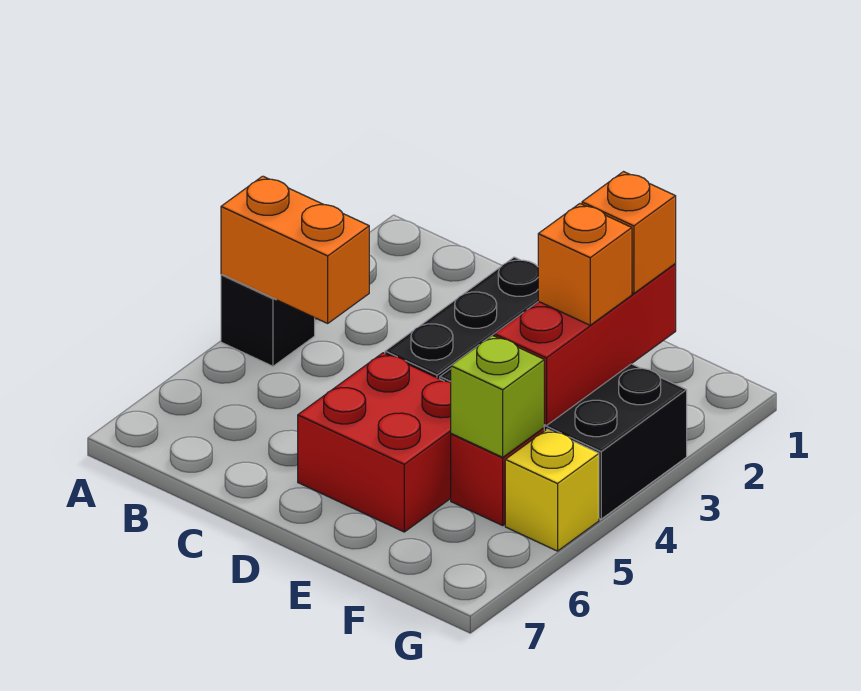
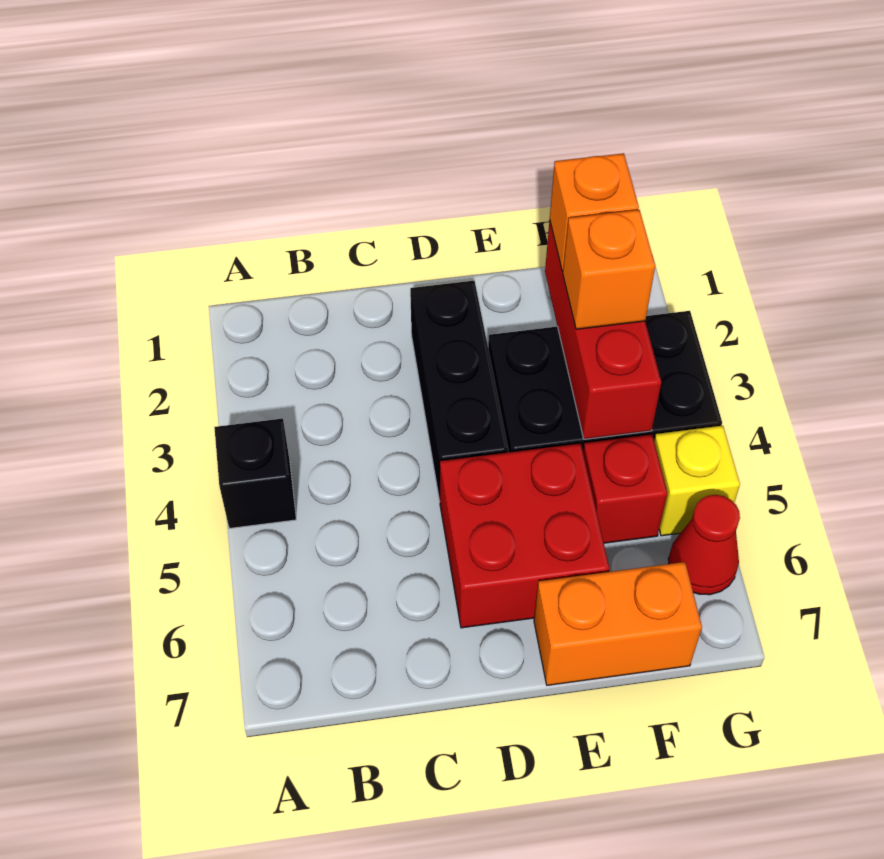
orange brick A4:B4 level 2 -> orange brick E7:F7 level 1
lime brick F5 level 2 -> none
none -> red cone G6 level 1

